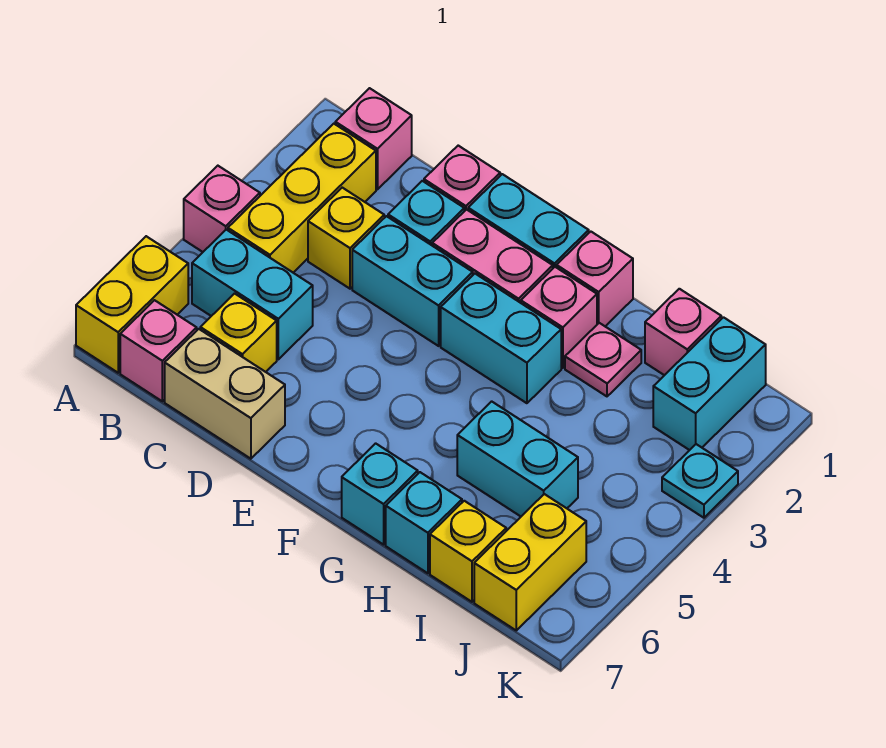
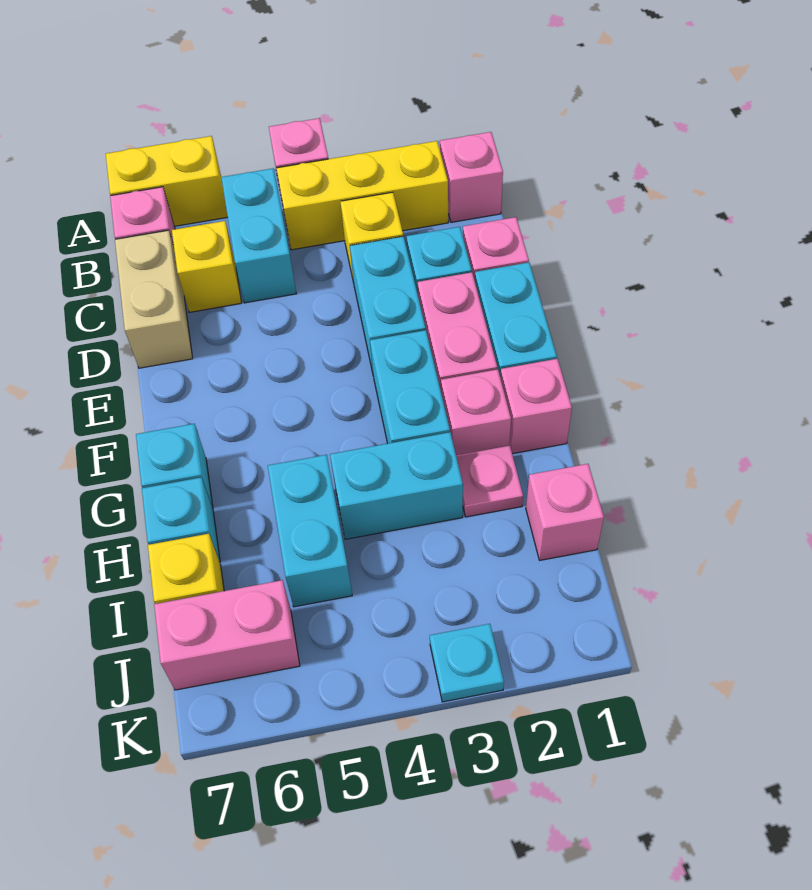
cyan brick J1:J2 level 1 -> cyan brick H3:H4 level 1
yellow brick J6:J7 level 1 -> pink brick J6:J7 level 1

